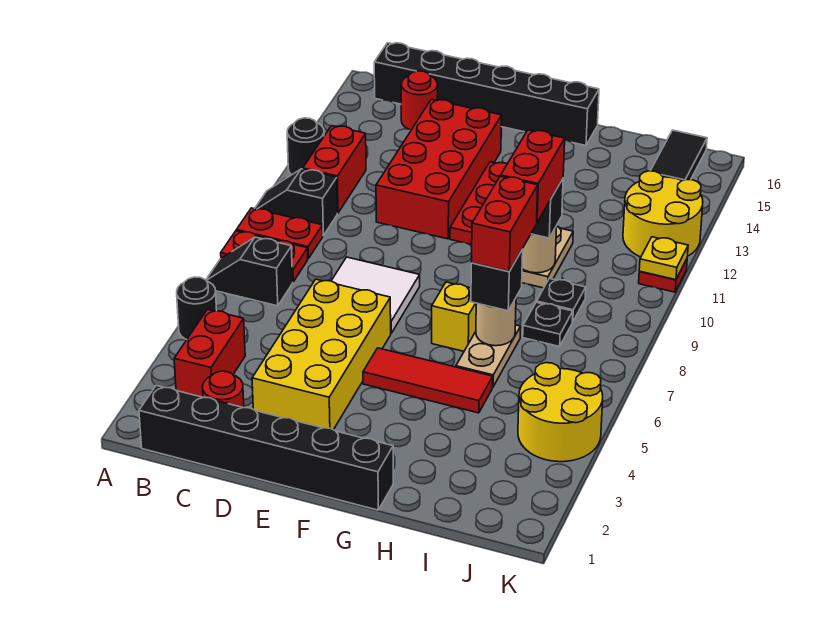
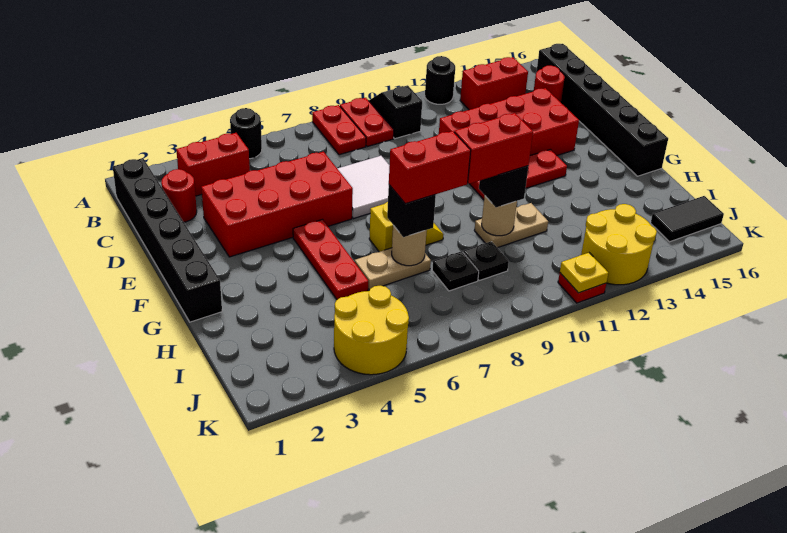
black slope A7:B7 level 1 top B -> none
red brick B11:B12 level 1 -> red brick B13:B14 level 1
yellow brick D3:E6 level 1 -> red brick D3:E6 level 1
red tile F5:H5 level 1 -> red plate F5:H5 level 1

